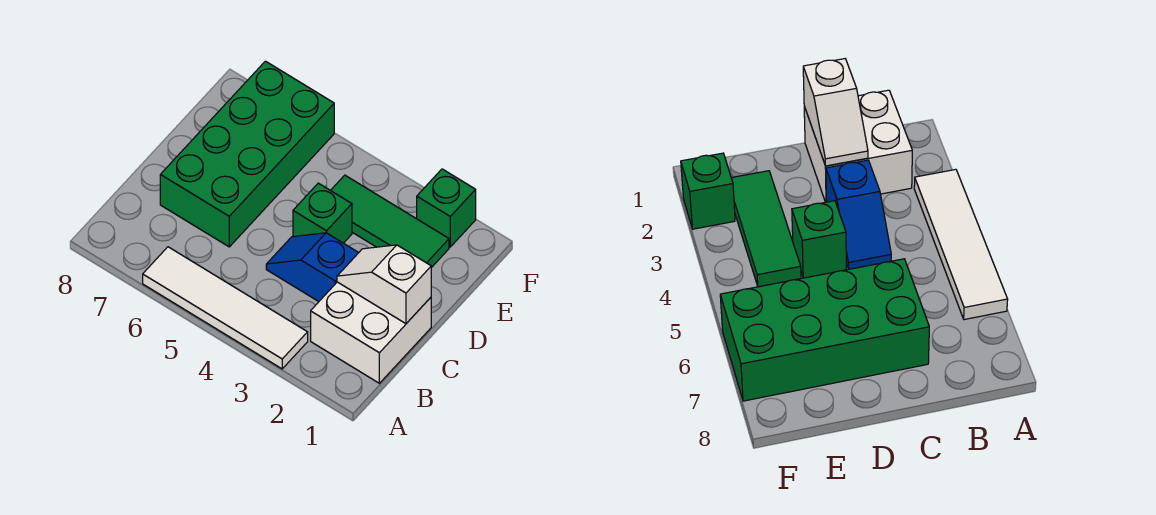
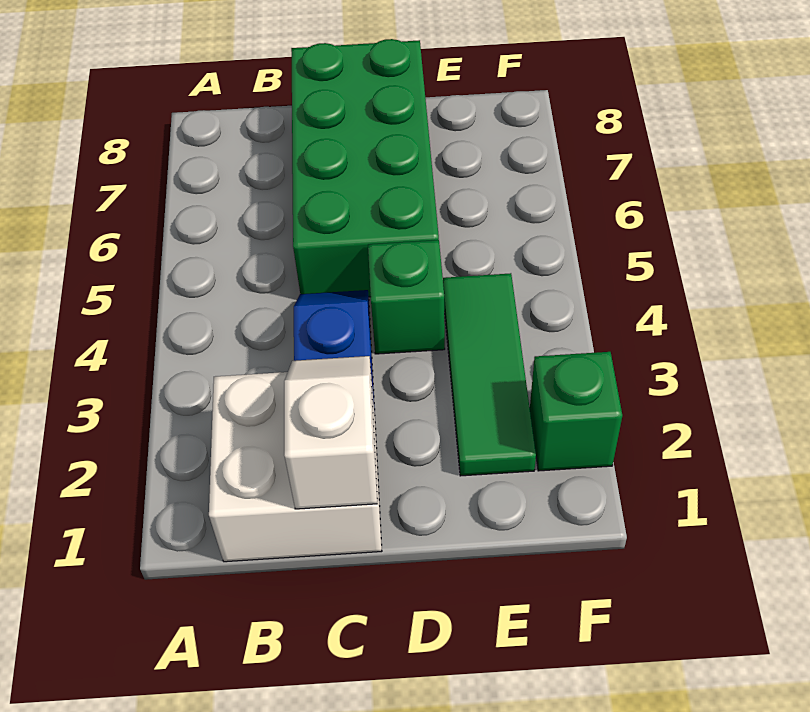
white tile A3:A6 level 1 -> none
green brick C6:F7 level 1 -> green brick C5:D8 level 1

